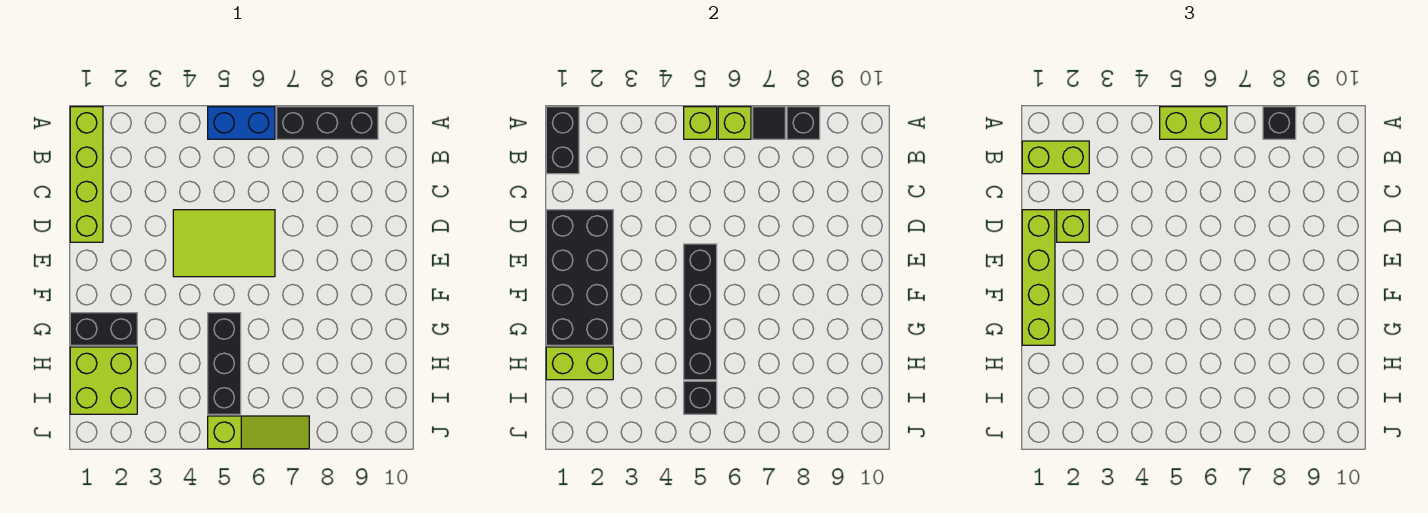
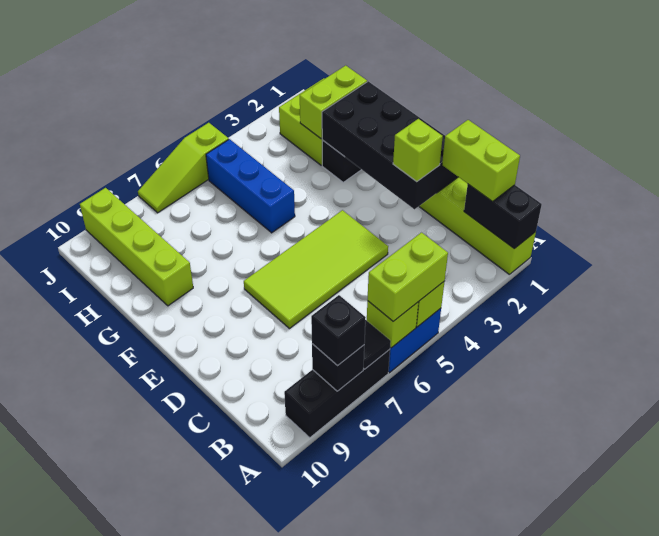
lime brick B1:B2 level 3 -> lime brick B1:C1 level 3
lime brick D1:G1 level 3 -> lime brick G9:J9 level 1
lime tile D4:E6 level 1 -> lime tile D4:E7 level 1
black brick E5:H5 level 2 -> none
black brick G5:I5 level 1 -> blue brick G5:I5 level 1
black brick I5 level 2 -> none

